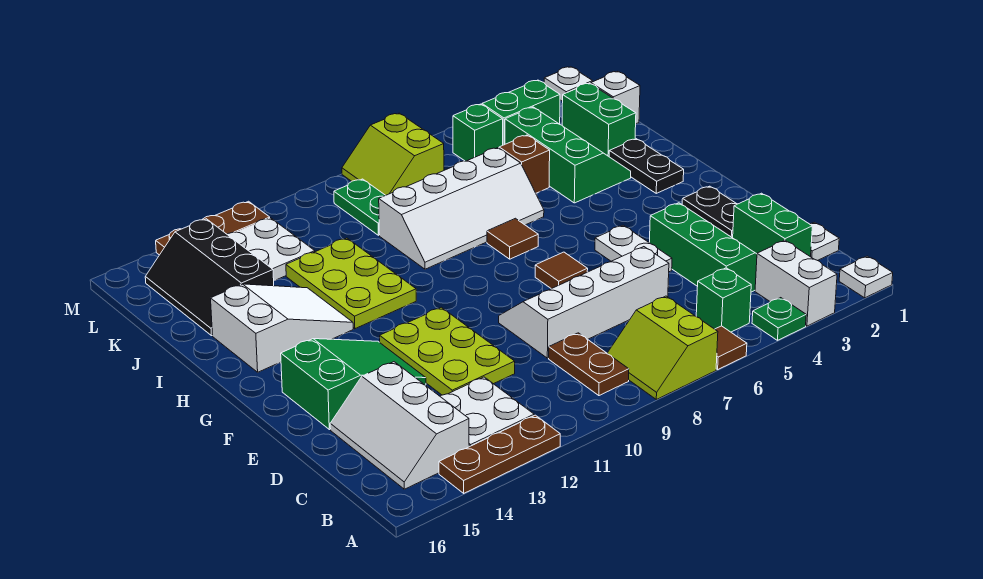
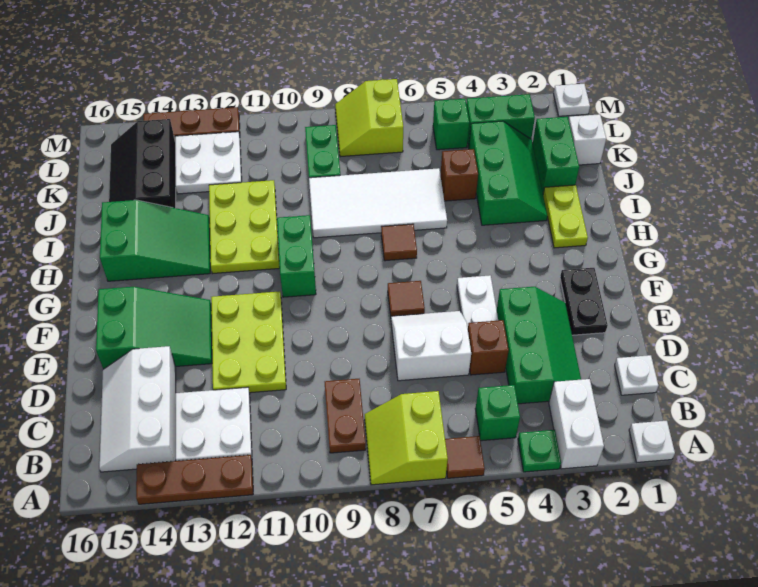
green brick C2:D2 level 1 -> green brick G10:H10 level 1
none -> brown brick D5 level 1
white slope D6:E9 level 1 top D -> white slope D6:E7 level 1 top D
black plate H2:I2 level 1 -> lime plate H2:I2 level 1
white slope H13:I15 level 1 top 15 -> green slope H13:I15 level 1 top 15
white slope I6:J9 level 1 top J -> white tile I6:J9 level 1

